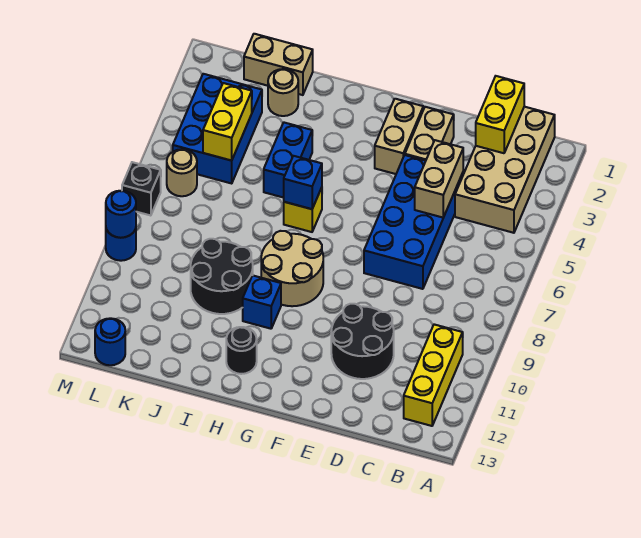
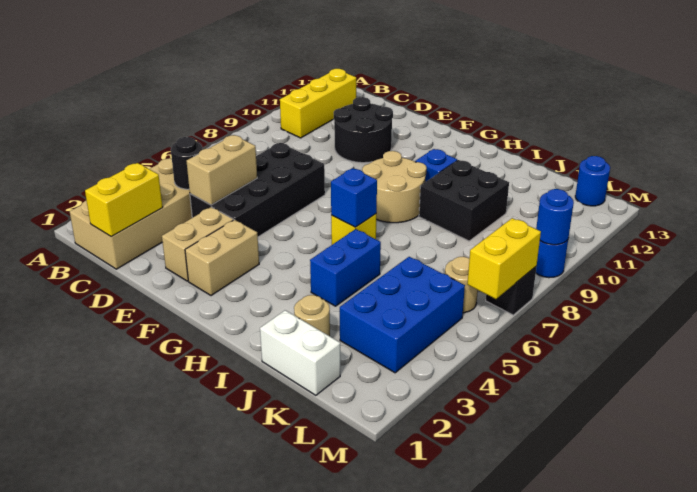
blue brick D4:E7 level 1 -> black brick D4:E7 level 1
black round brick H12 level 1 -> black round brick C4 level 2
black round brick I9:J10 level 1 -> black brick I9:J10 level 1
tan brick J1:K1 level 1 -> white brick J1:K1 level 1
yellow brick K4:K5 level 2 -> yellow brick M6:M7 level 2

